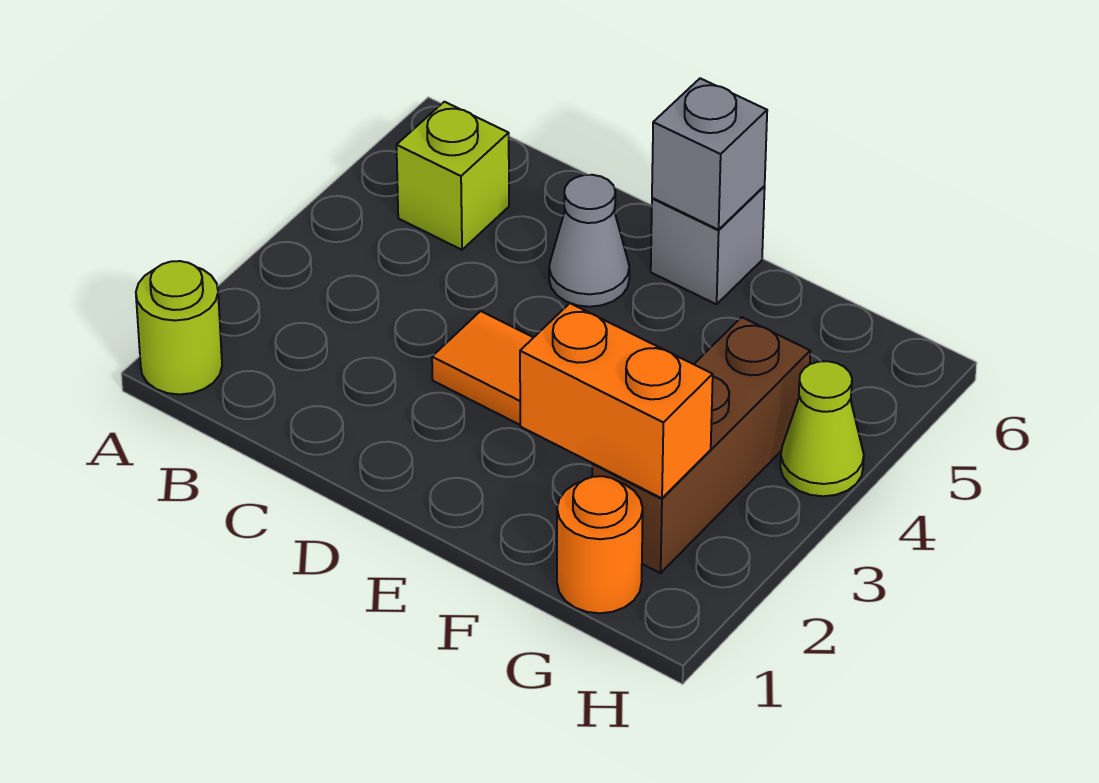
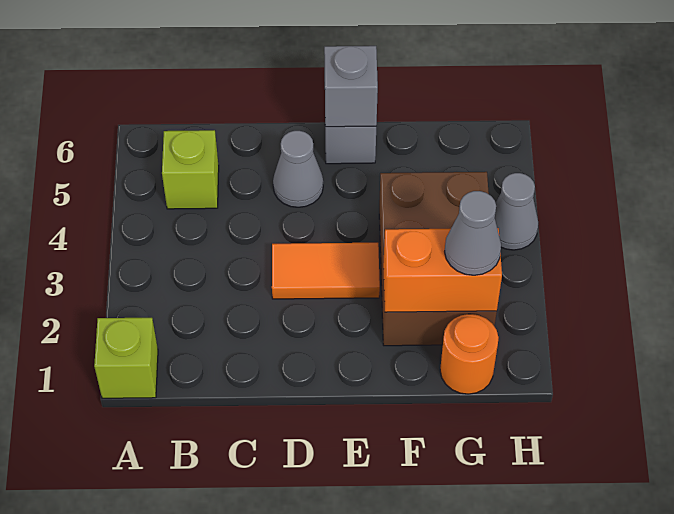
lime round brick A1 level 1 -> lime brick A1 level 1
brown brick G2:G4 level 1 -> brown brick F2:G4 level 1
none -> grey cone G2 level 3
lime cone H4 level 1 -> grey cone H4 level 1

